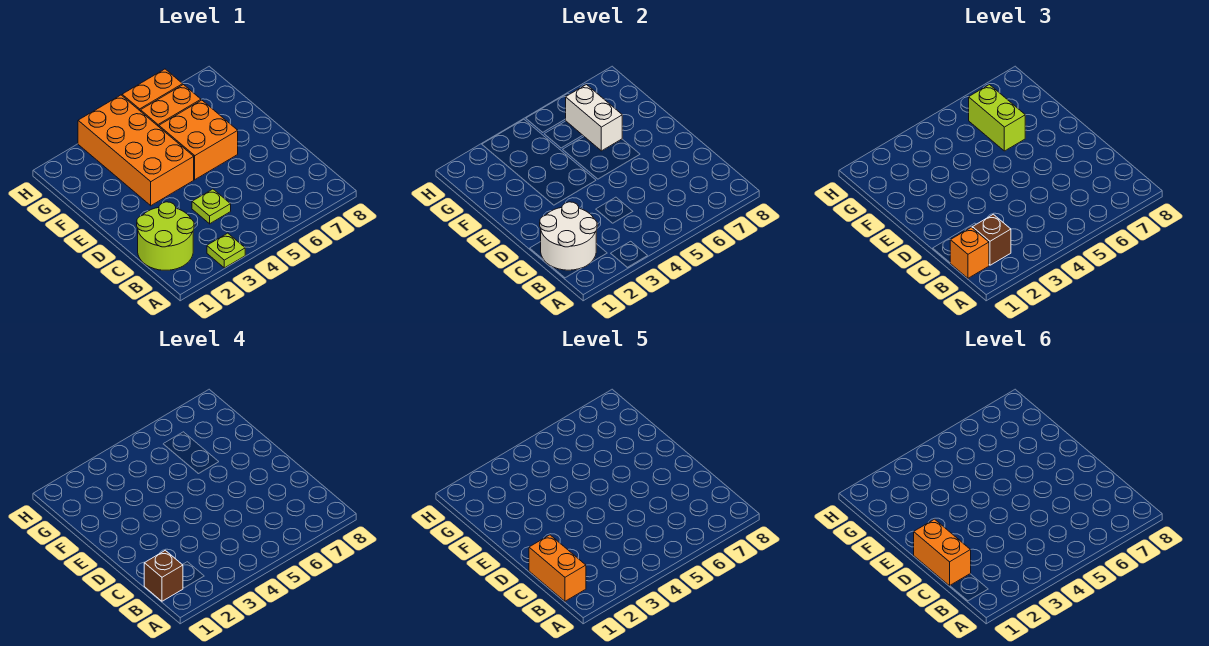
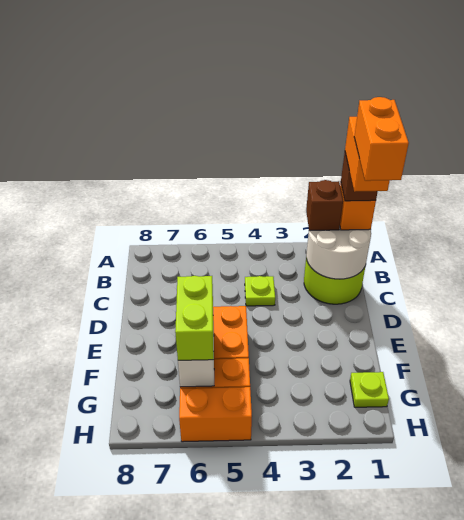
lime plate A3 level 1 -> lime plate G1 level 1
orange brick E3:H4 level 1 -> none

